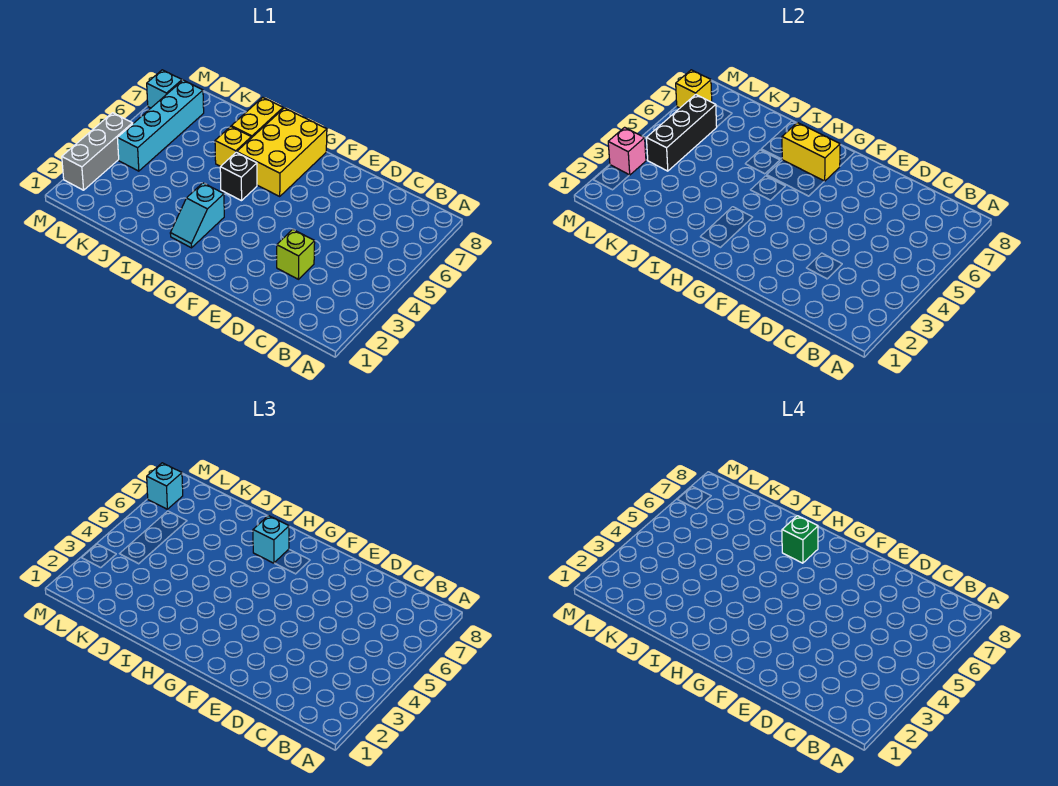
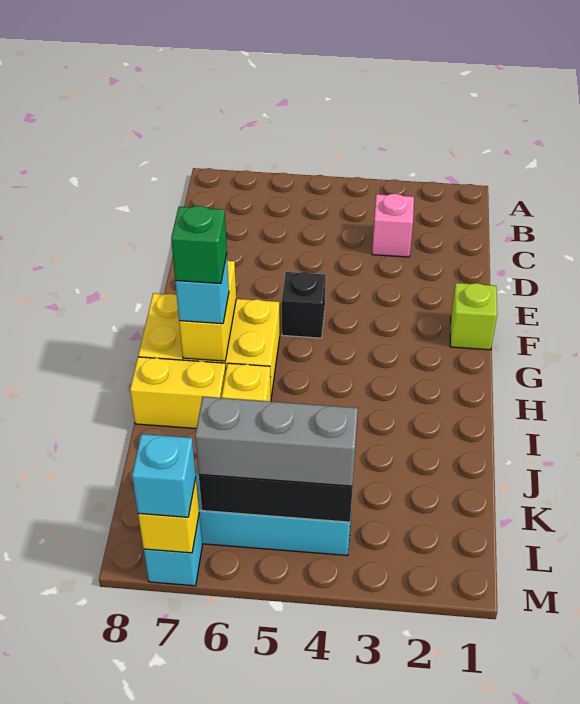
lime brick D3 level 1 -> lime brick F1 level 1
cyan slope H2:H3 level 1 top 3 -> none
black brick H5 level 1 -> black brick F5 level 1
grey brick M2:M4 level 1 -> grey brick L4:L6 level 3
pink brick M3 level 2 -> pink brick C3 level 1

